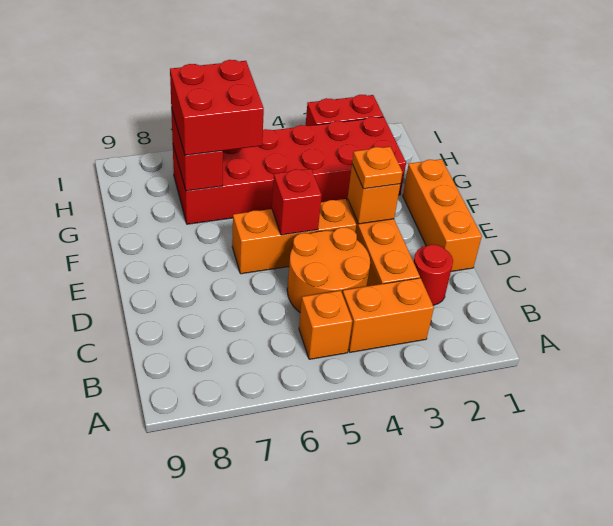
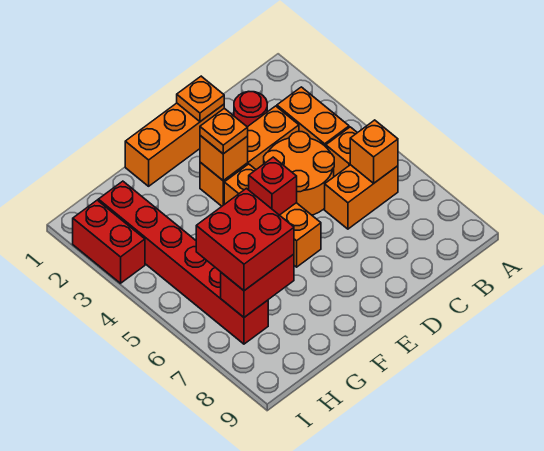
none -> orange brick B6:C6 level 1
none -> orange brick B6 level 2
none -> orange plate D1 level 2
red brick G2:H7 level 1 -> red brick H2:H7 level 1

